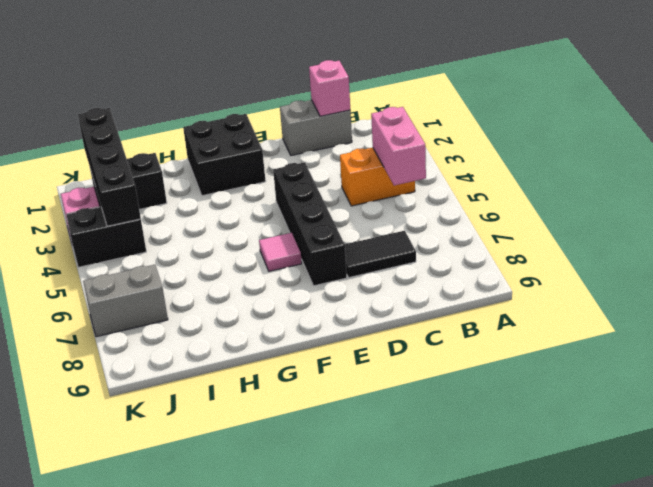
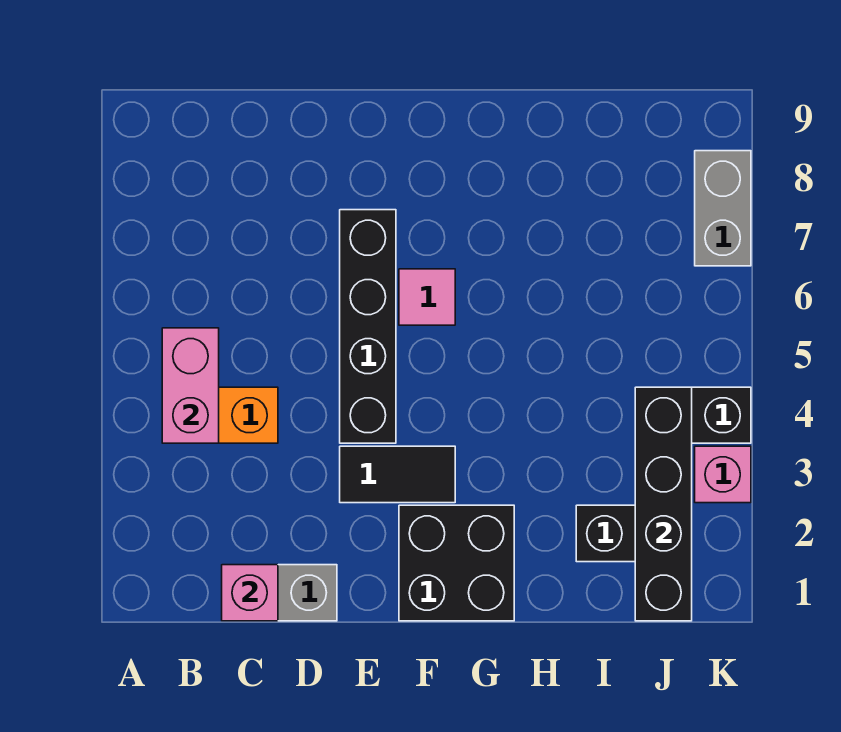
black tile C7:D7 level 1 -> black tile E3:F3 level 1
grey brick J7:K7 level 1 -> grey brick K7:K8 level 1

